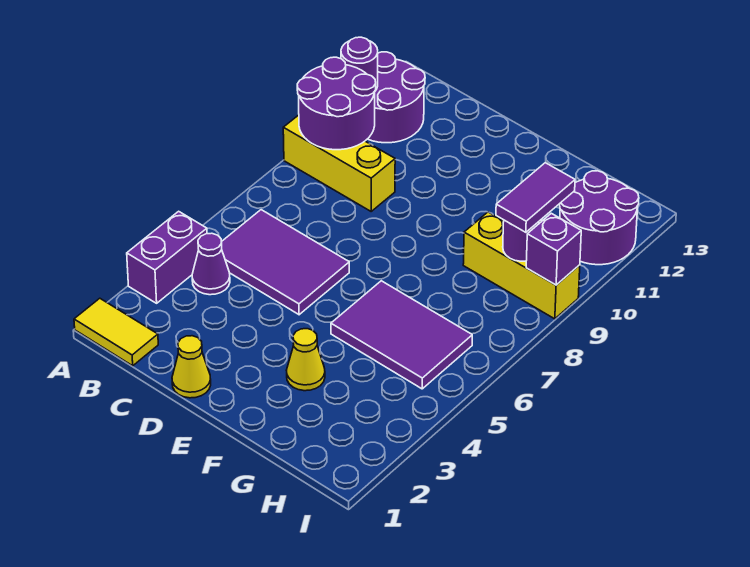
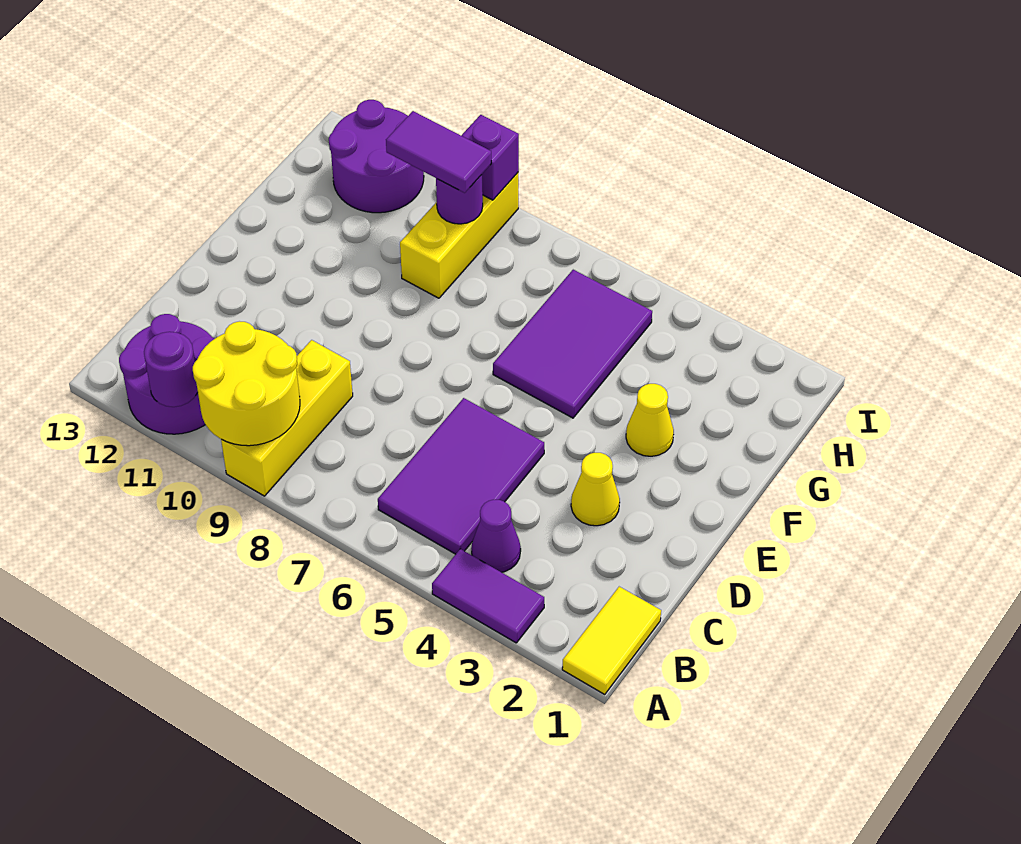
purple brick A3:A4 level 1 -> purple tile A3:A4 level 1
purple round brick A9:B10 level 2 -> yellow round brick A9:B10 level 2
yellow cone D1 level 1 -> yellow cone D3 level 1

